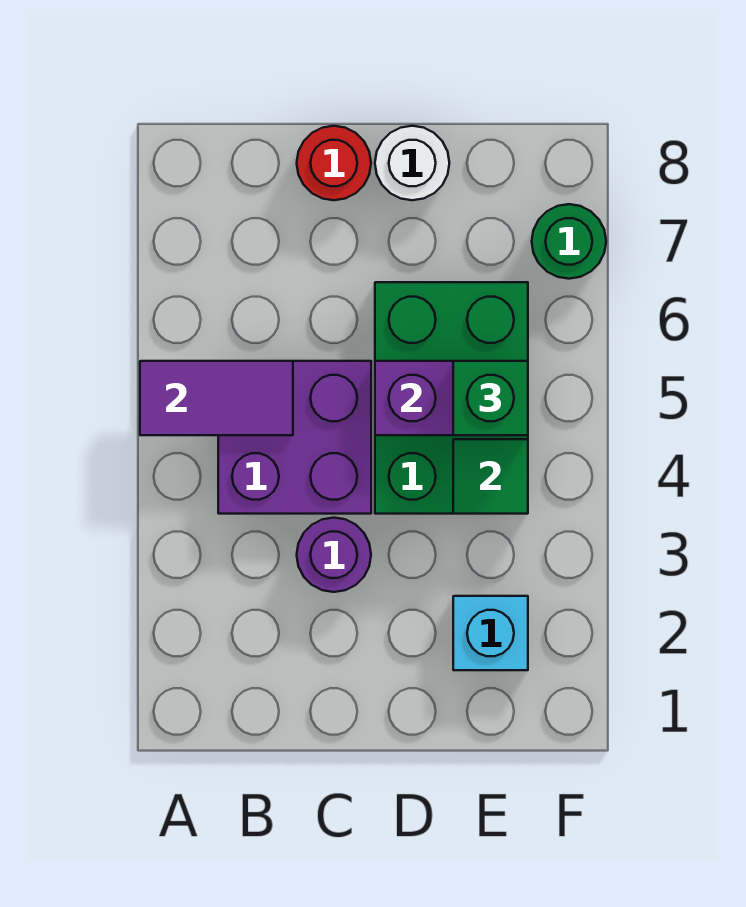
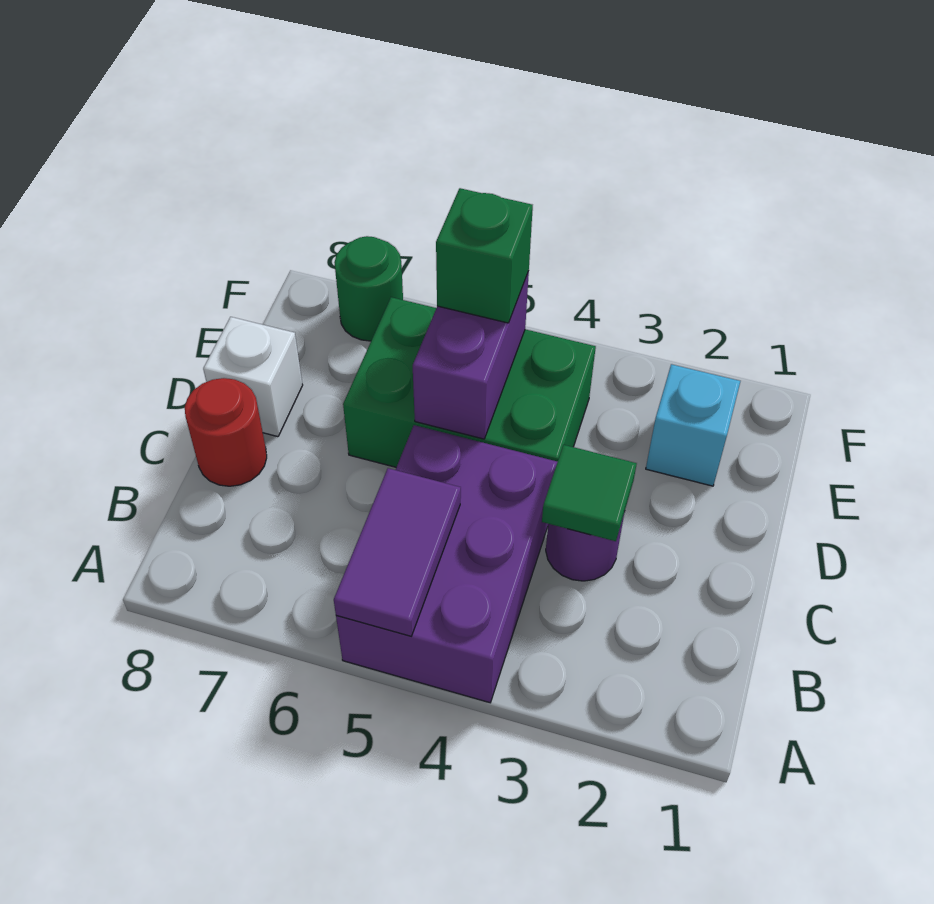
purple brick B4:C5 level 1 -> purple brick A4:C5 level 1
white round brick D8 level 1 -> white brick D8 level 1
green tile E4 level 2 -> green tile C3 level 2

